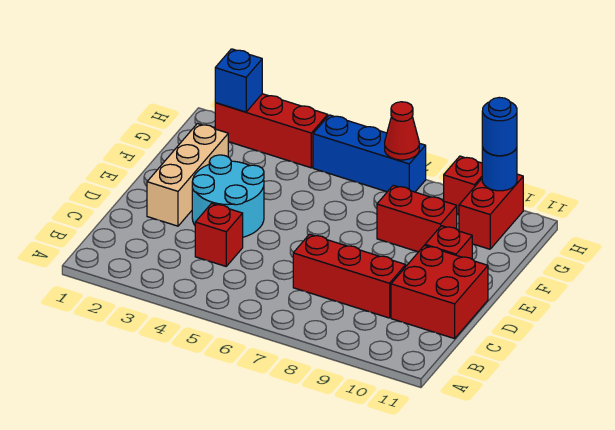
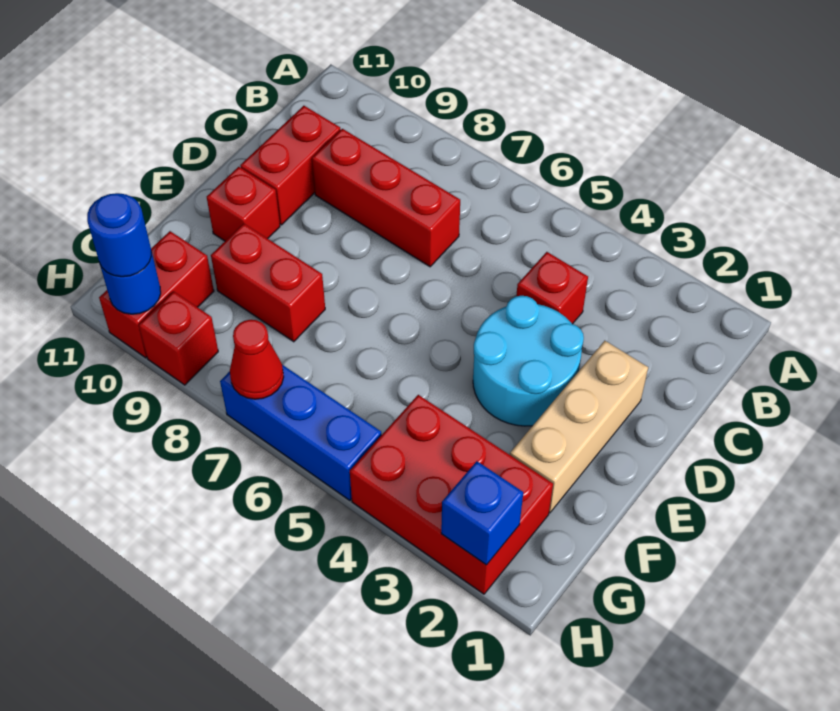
red brick C10:D11 level 1 -> red brick C10:D10 level 1
red brick H2:H4 level 1 -> red brick G2:H4 level 1

